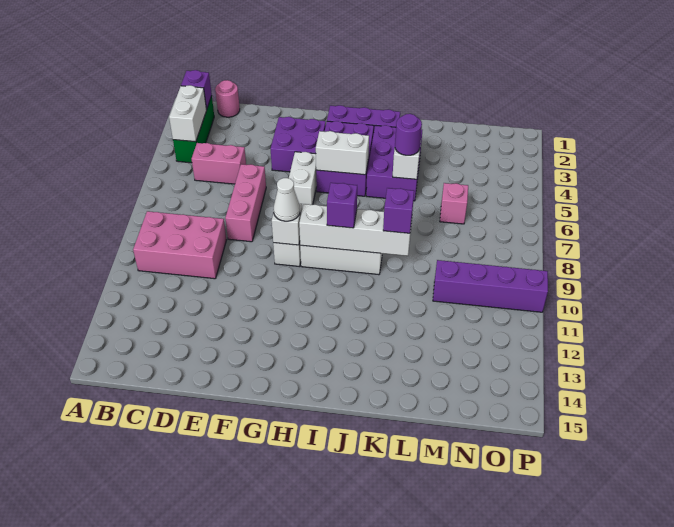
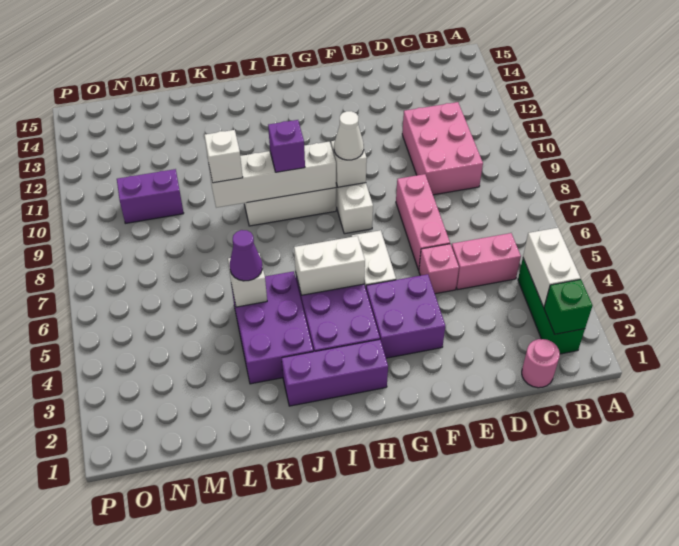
purple brick B2 level 2 -> green brick B2 level 2
pink brick B9:D10 level 1 -> pink brick C9:D11 level 1
purple round brick K5 level 3 -> purple cone K5 level 3
purple brick K9 level 3 -> white brick K9 level 3
pink brick M6 level 1 -> pink brick E5 level 1
purple brick M10:P10 level 1 -> purple brick M10:N10 level 1

